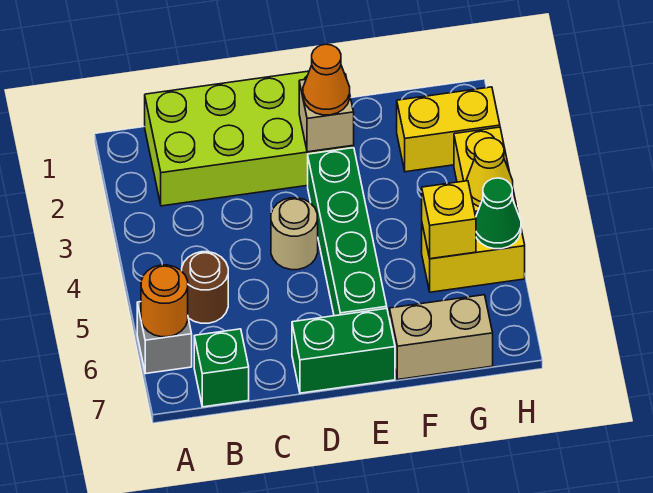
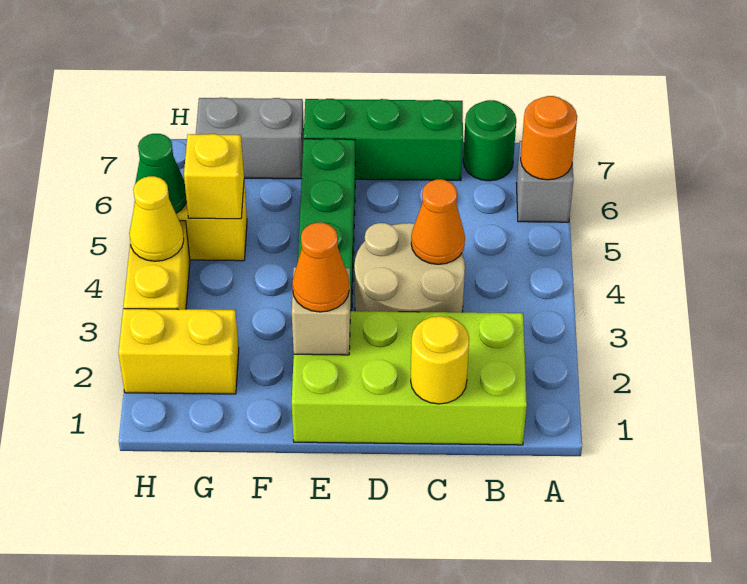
brown round brick B5 level 1 -> none
green brick B7 level 1 -> green round brick B7 level 1
none -> yellow round brick C1 level 2
none -> orange cone C4 level 2
tan round brick D4 level 1 -> tan round brick C3:D4 level 1
green brick D7:E7 level 1 -> green brick C7:E7 level 1
tan brick F7:G7 level 1 -> grey brick F7:G7 level 1

